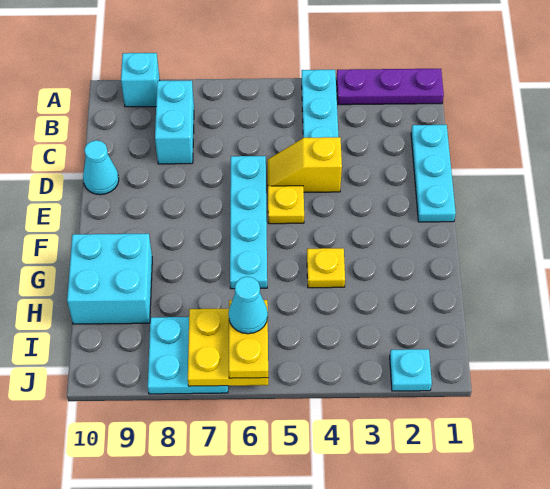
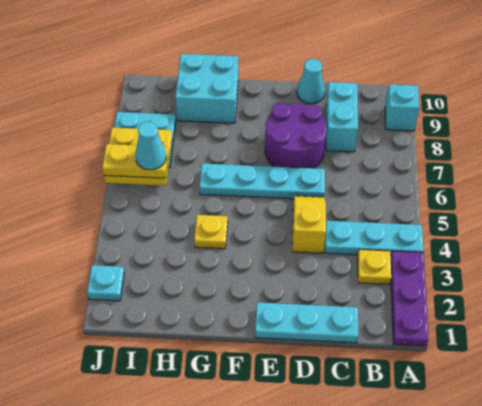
cyan brick B8:C8 level 1 -> cyan brick C8:C9 level 1
none -> purple round brick D7:E8 level 1
yellow plate E5 level 1 -> yellow plate B3 level 1

